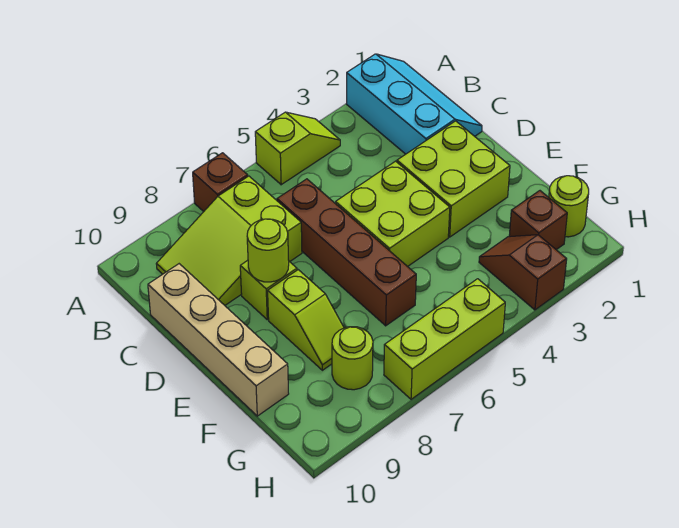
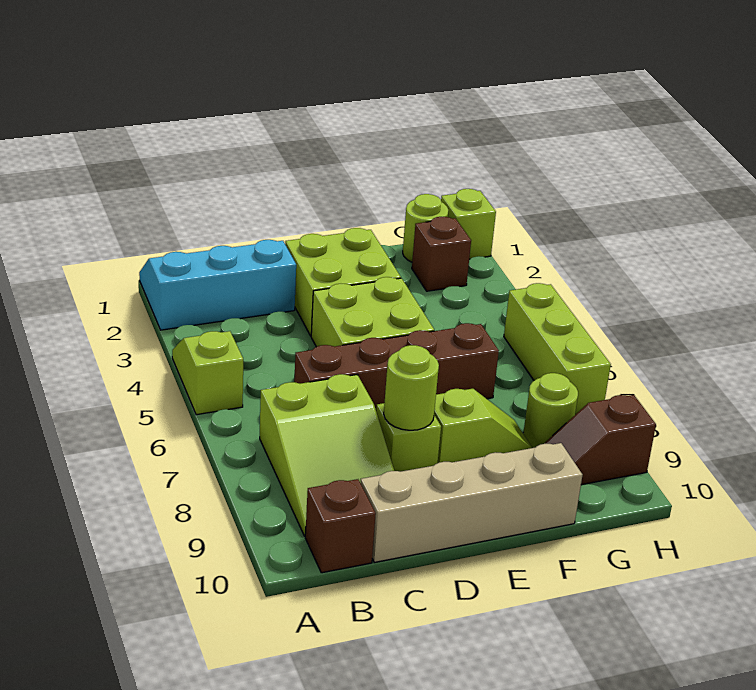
brown brick A7 level 1 -> brown brick B10 level 1
brown slope G3:H3 level 1 top H -> brown slope G9:H9 level 1 top H
none -> lime brick H1 level 1

